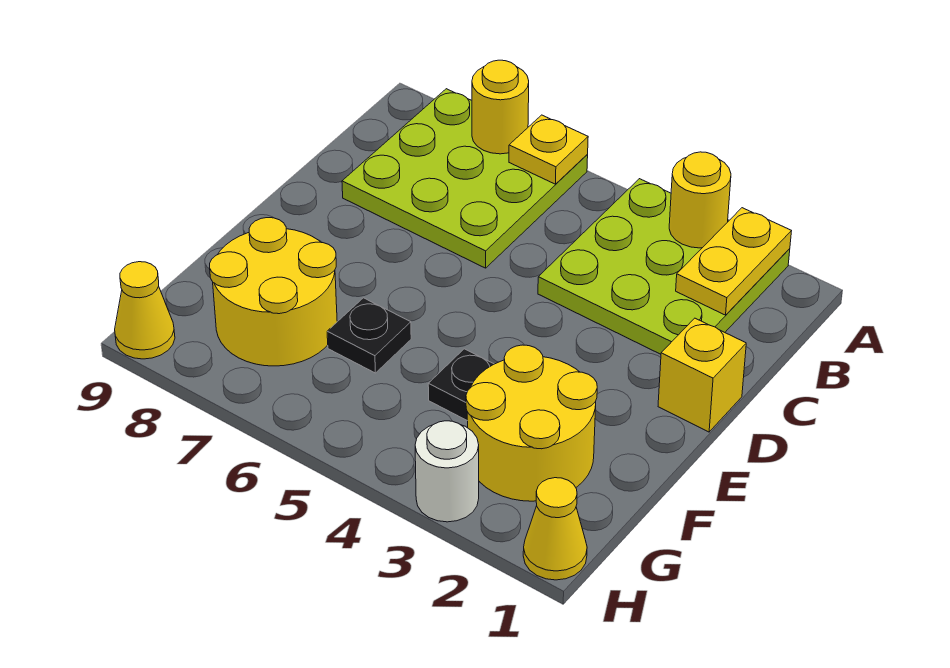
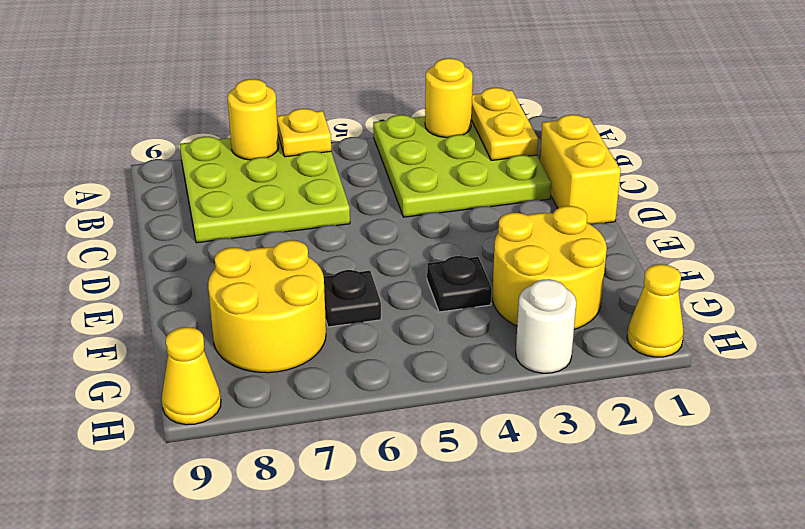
yellow brick D1 level 1 -> yellow brick C1:D1 level 1

